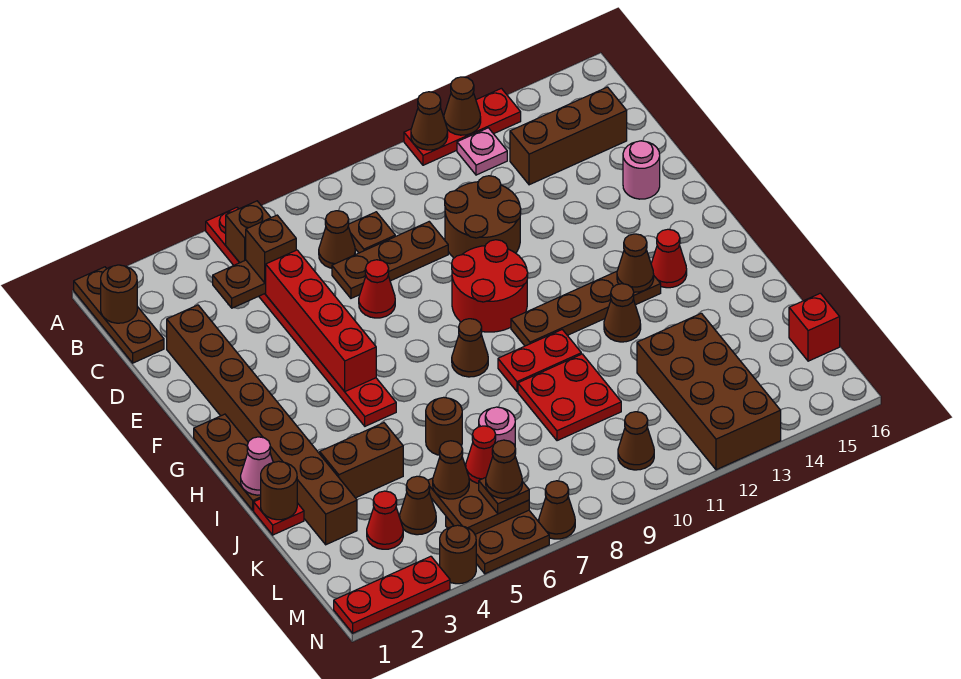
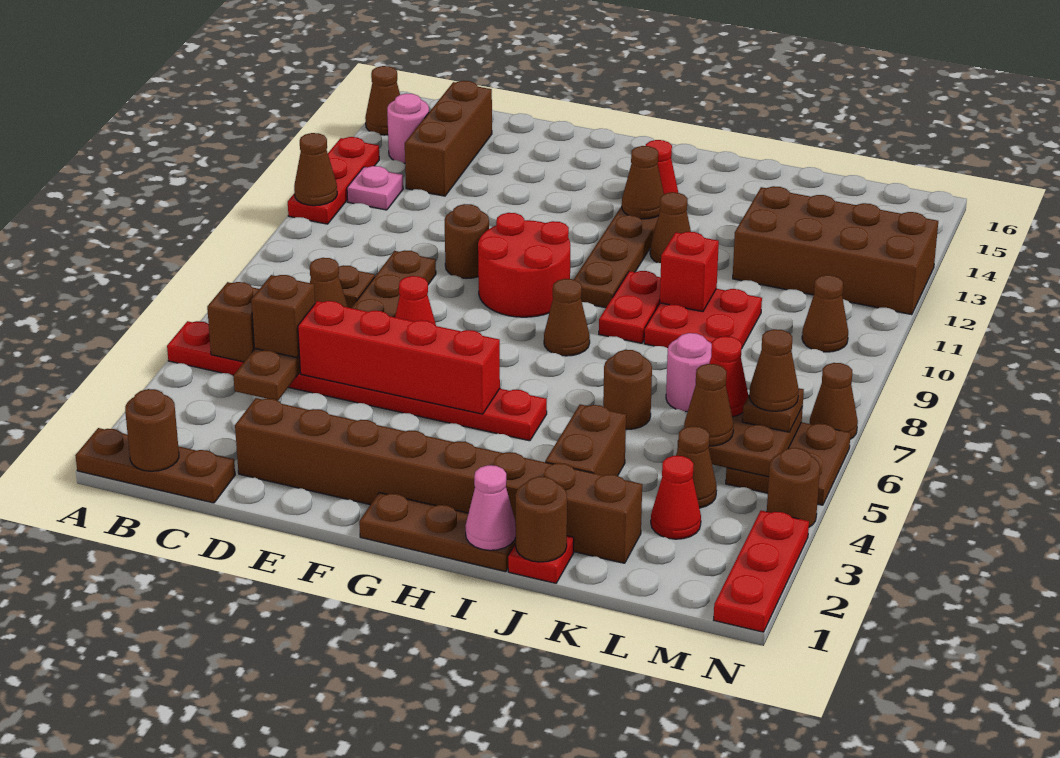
brown cone A12 level 2 -> brown cone A15 level 1
brown round brick D10:E11 level 1 -> brown round brick E10 level 1
pink round brick E15 level 1 -> pink round brick B14 level 1
red brick L16 level 1 -> red brick J10 level 2

